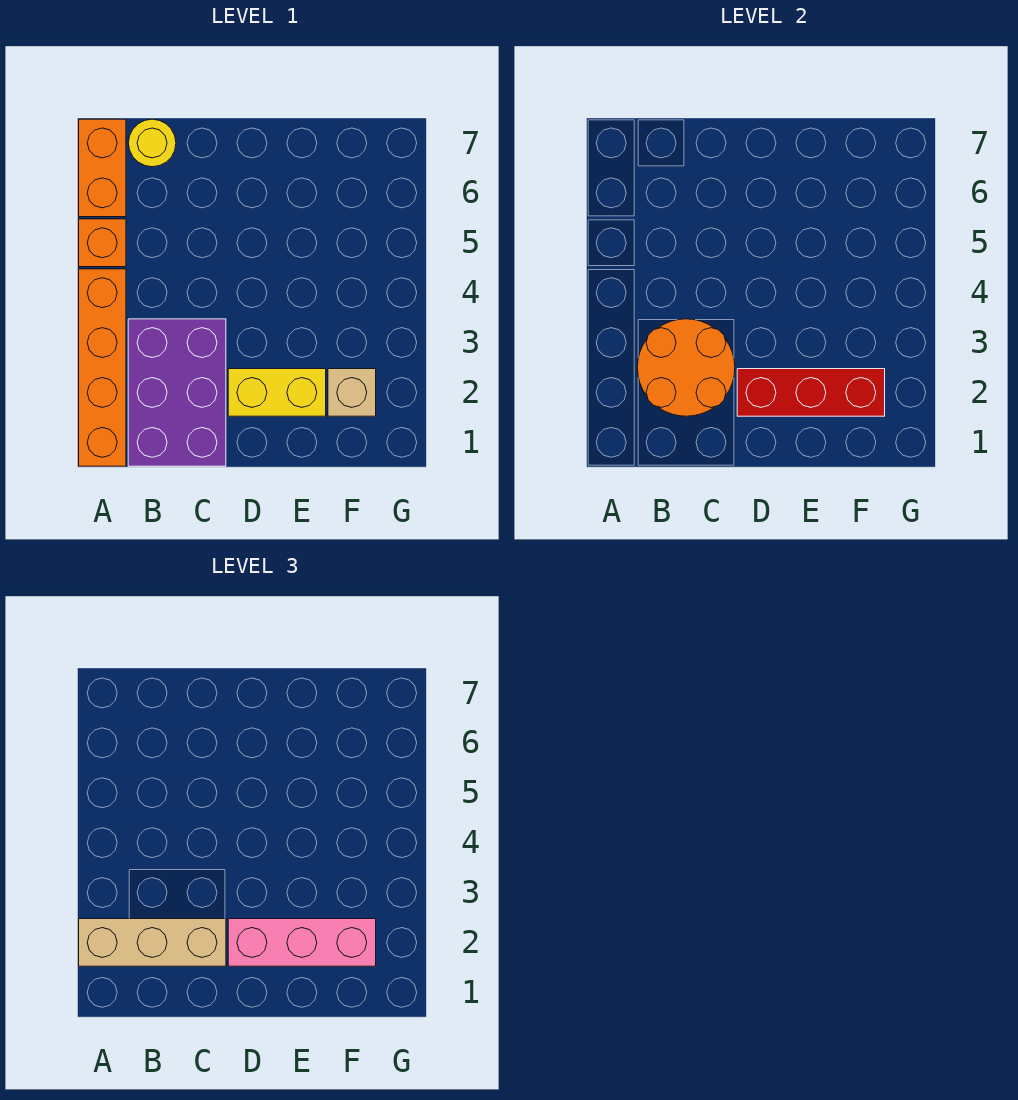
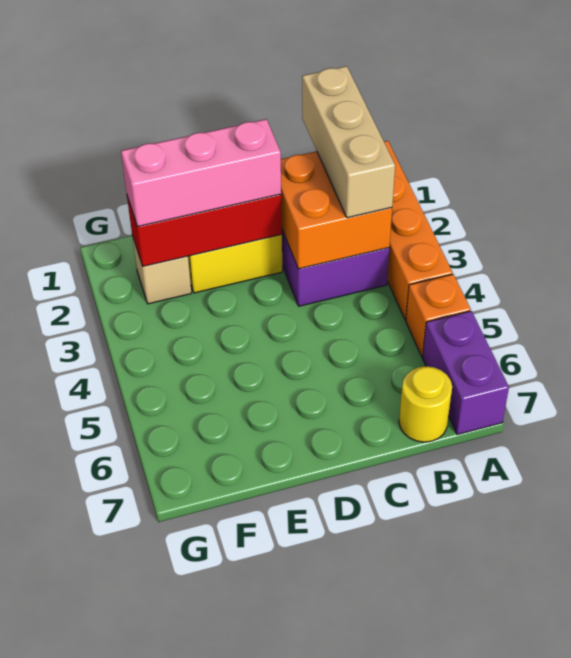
tan brick A2:C2 level 3 -> tan brick B1:B3 level 3
orange brick A6:A7 level 1 -> purple brick A6:A7 level 1
orange round brick B2:C3 level 2 -> orange brick B2:C3 level 2

